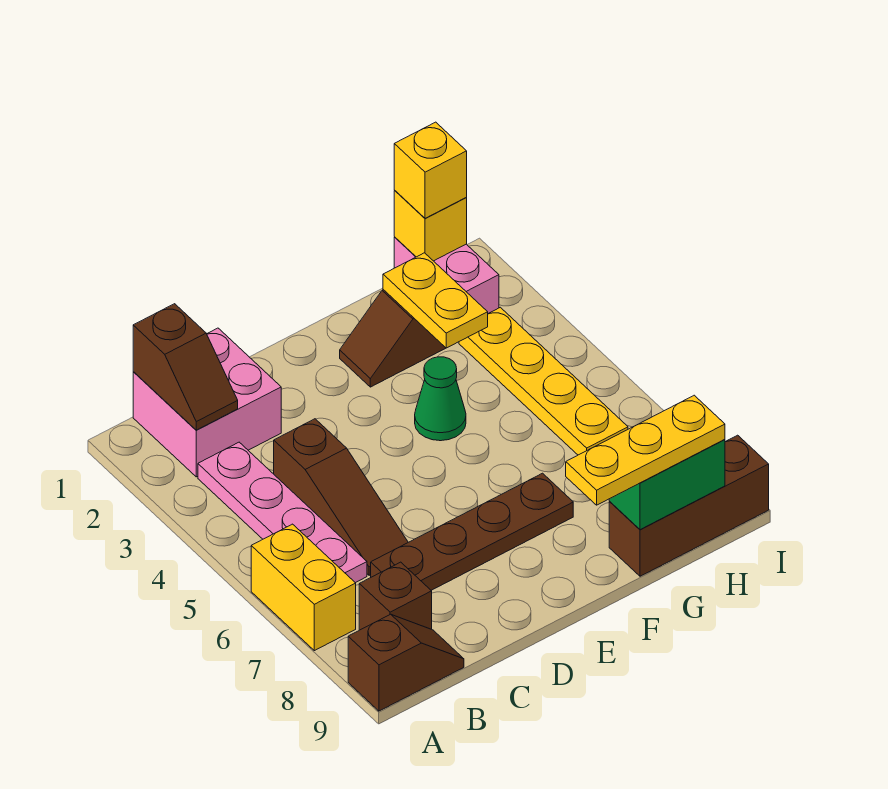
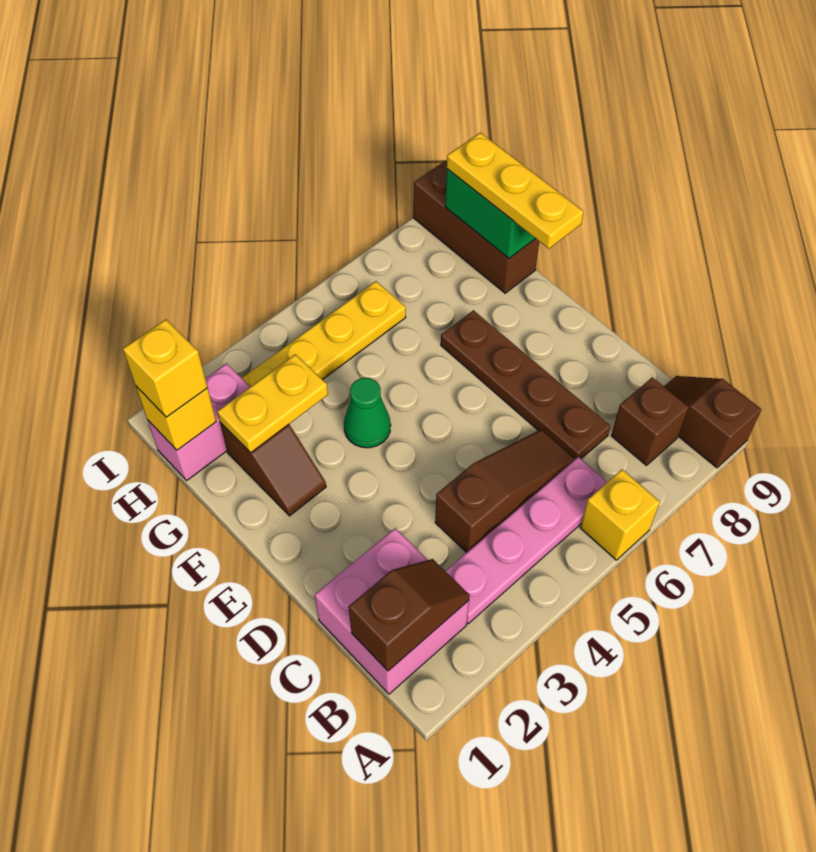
yellow brick A6:A7 level 1 -> yellow brick A6 level 1

